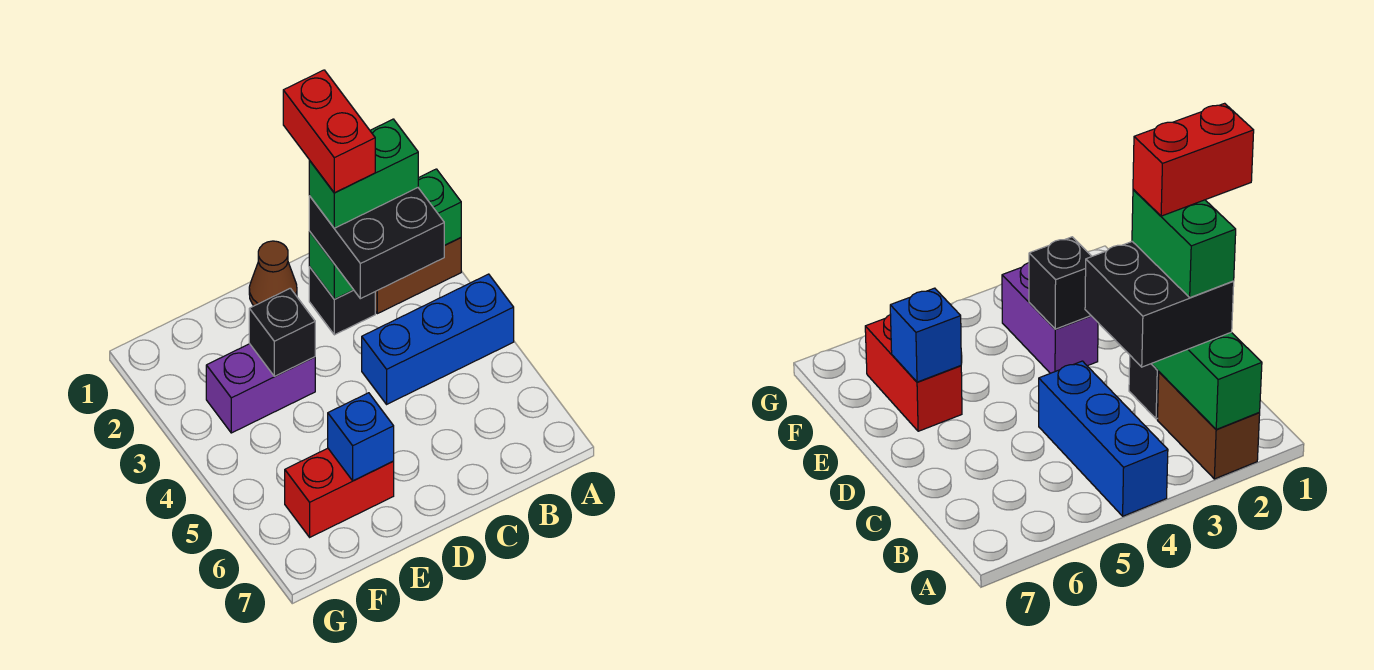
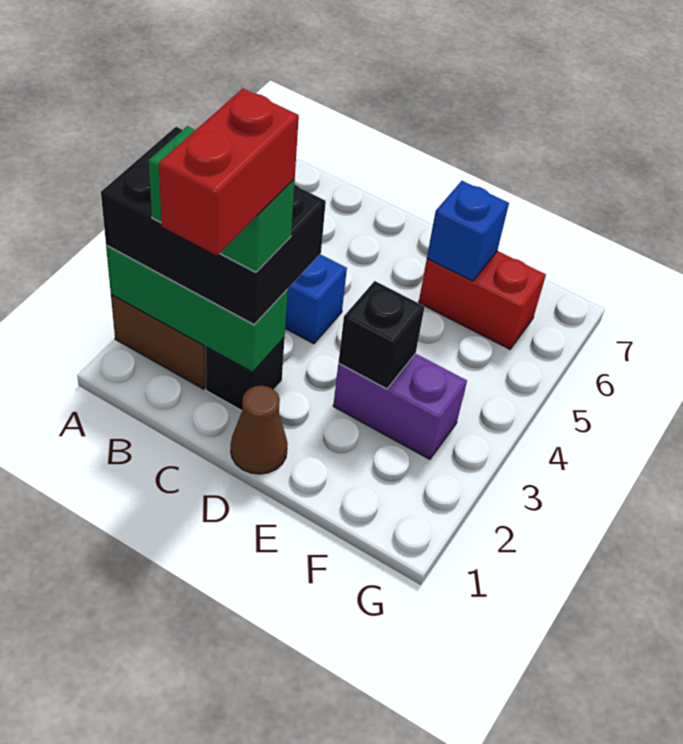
black brick B2:C3 level 3 -> black brick A2:C3 level 3

